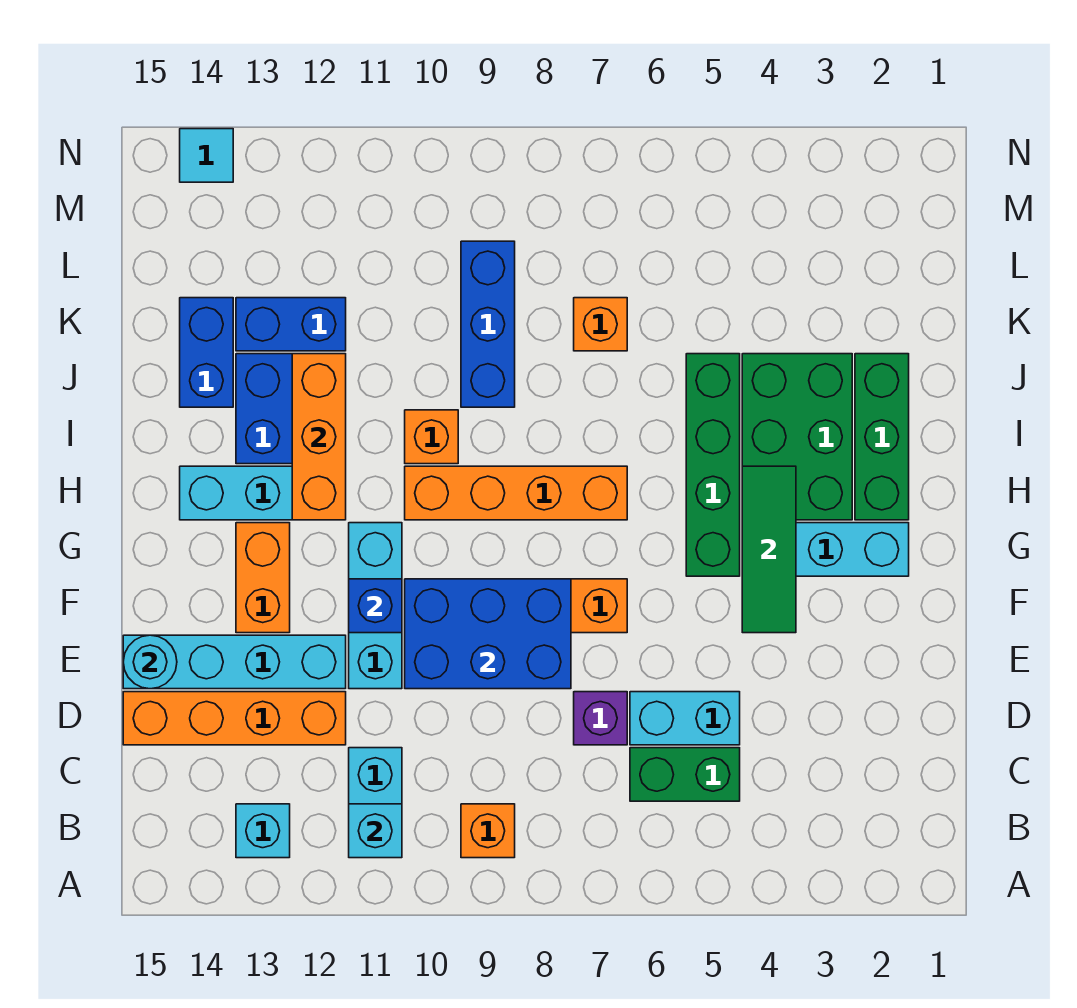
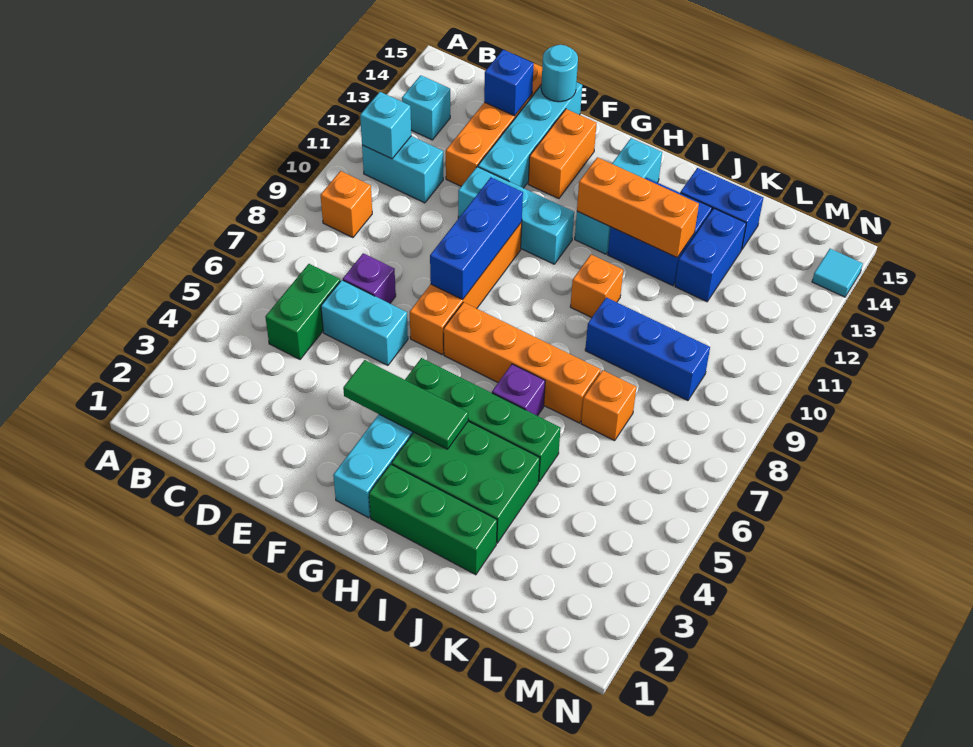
cyan brick D5:D6 level 1 -> cyan brick D6:E6 level 1
blue brick E8:F10 level 2 -> blue brick F8:F10 level 2
blue brick F11 level 2 -> blue brick D14 level 2
orange brick F13:G13 level 1 -> orange brick F13:F14 level 1
orange brick H7:H10 level 1 -> orange brick G7:J7 level 1
none -> purple brick I6 level 1

